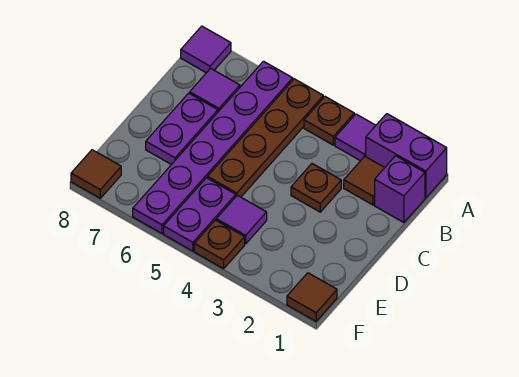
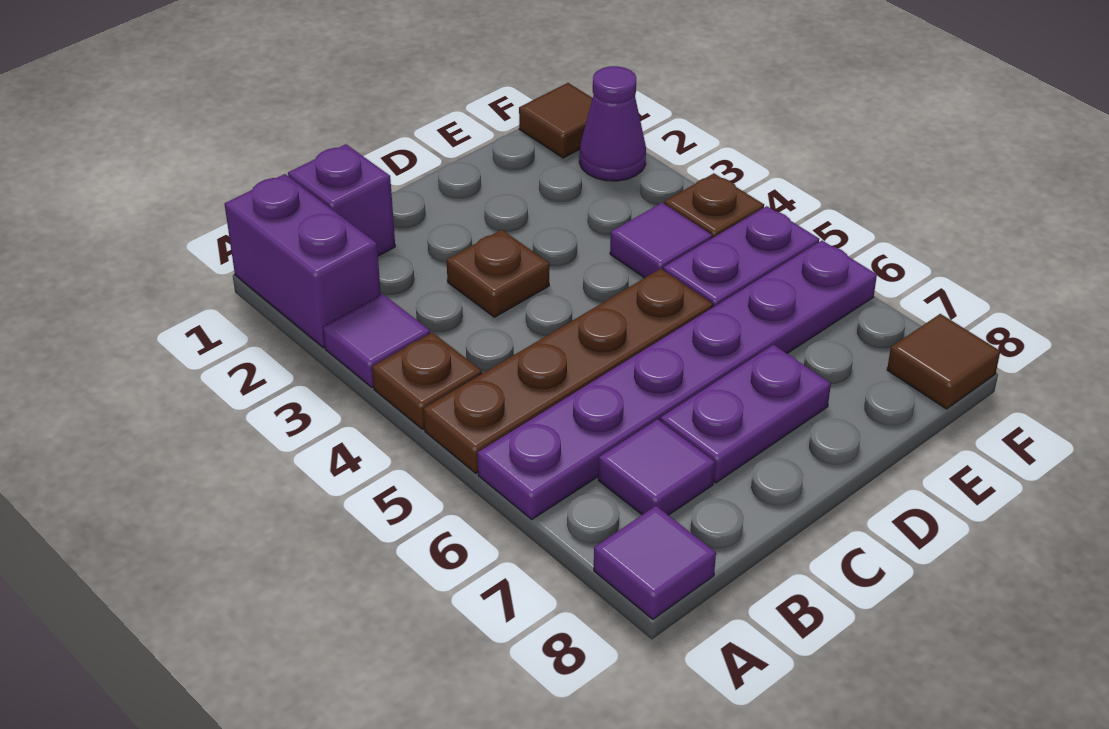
brown tile B2 level 1 -> none
none -> purple cone F2 level 1

